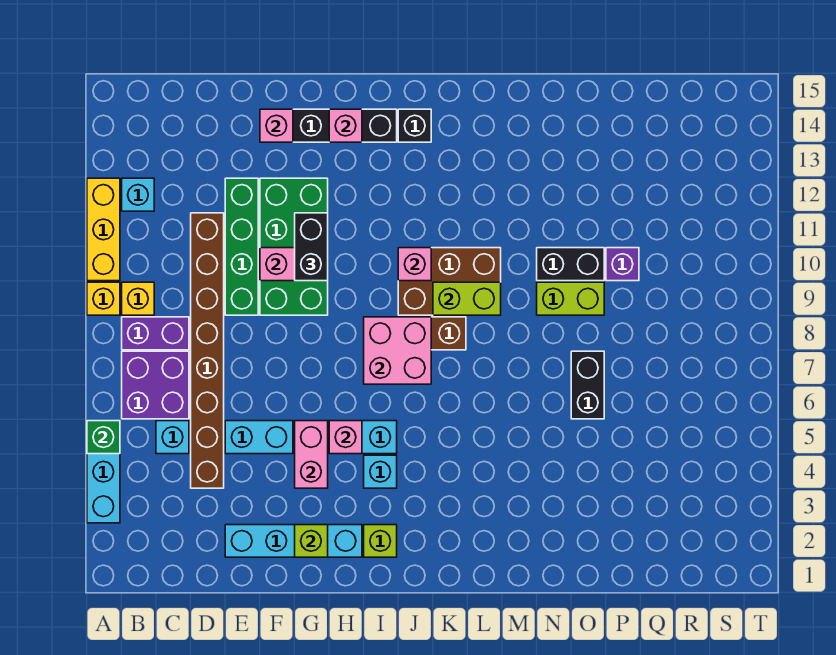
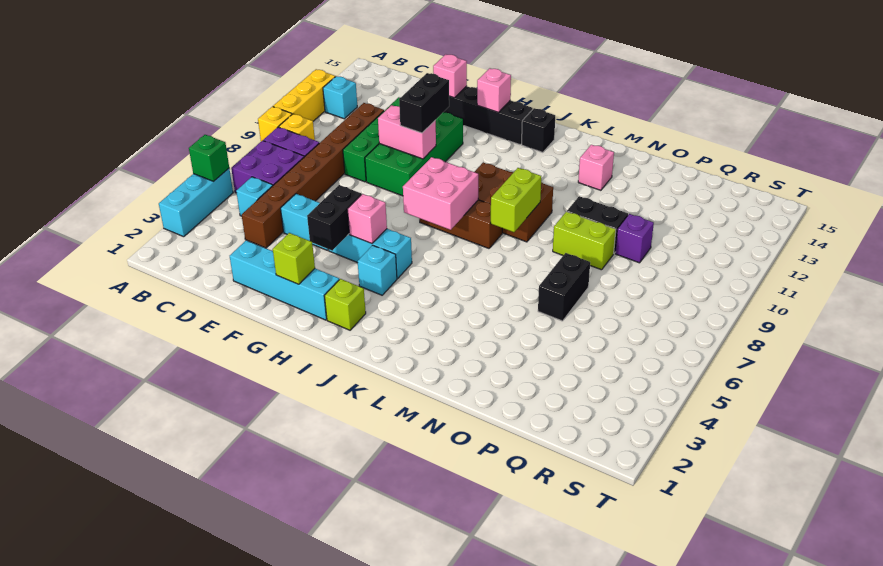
pink brick G4:G5 level 2 -> black brick G4:G5 level 2
pink brick J10 level 2 -> pink brick M13 level 1
lime brick K9:L9 level 2 -> lime brick L8:L9 level 2

